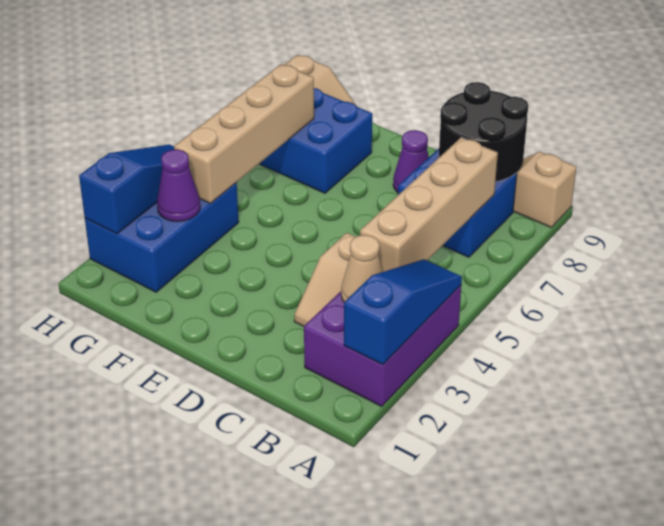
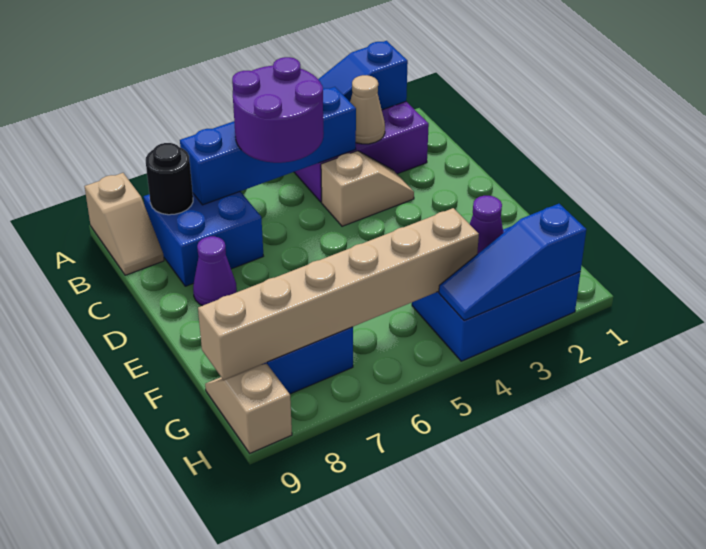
tan brick B4:B7 level 2 -> blue brick B4:B7 level 2
none -> purple round brick B5:C6 level 3
black round brick B8:C9 level 2 -> black round brick B8 level 2
tan brick G4:G7 level 2 -> tan brick G4:G9 level 2

